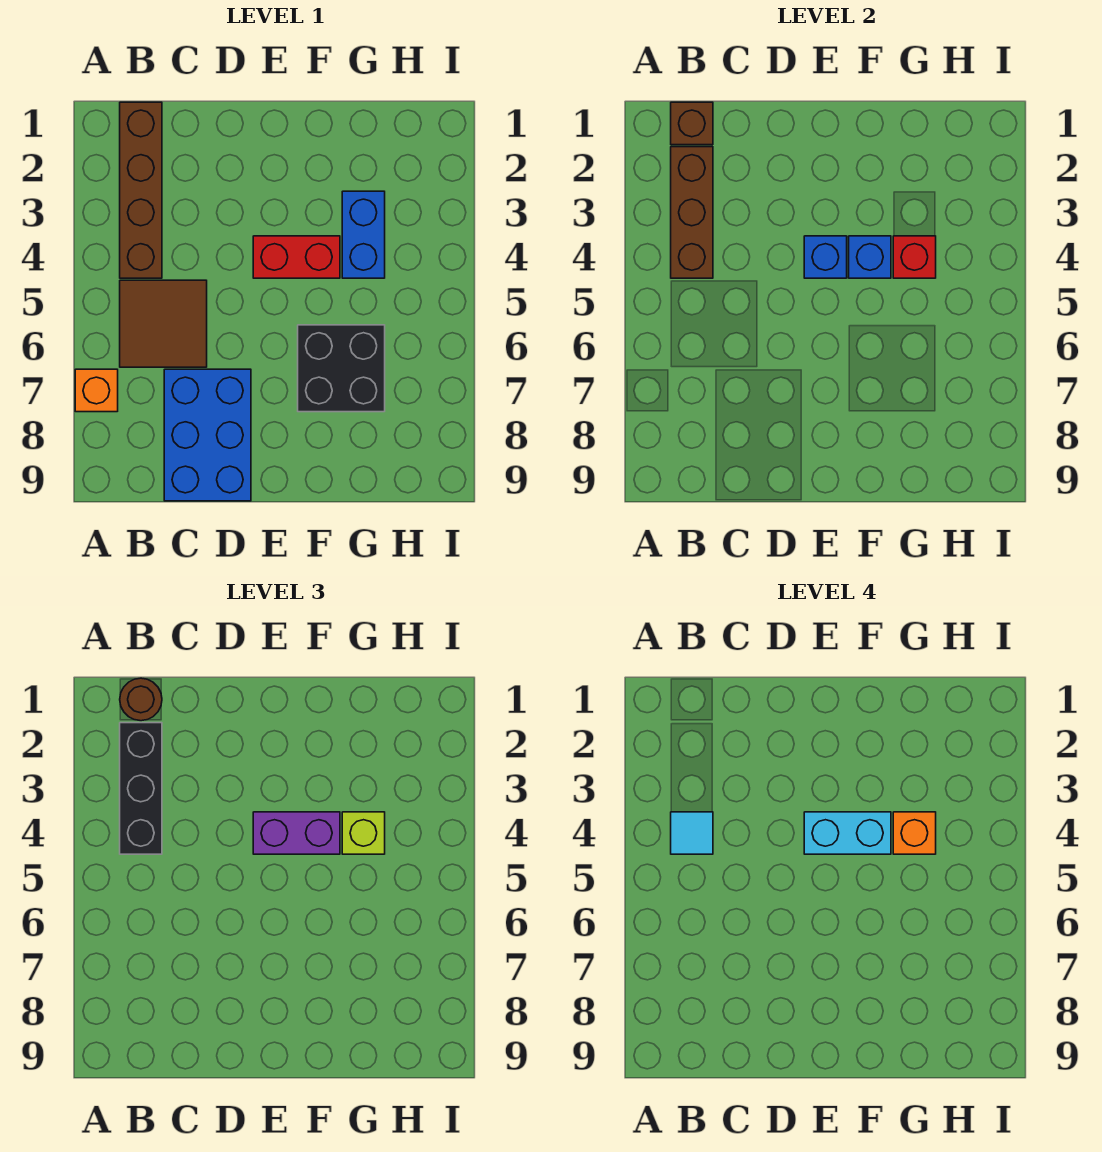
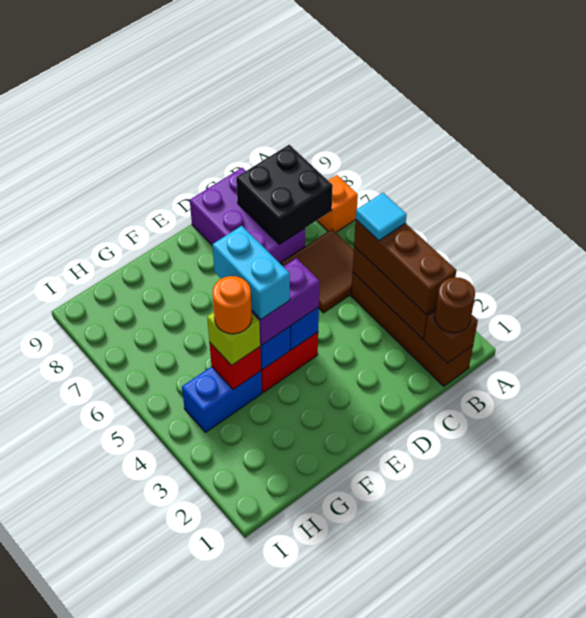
black brick B2:B4 level 3 -> brown brick B2:B4 level 3
blue brick C7:D9 level 1 -> purple brick C7:D9 level 1
cyan brick E4:F4 level 4 -> cyan brick F4:F5 level 4
black brick F6:G7 level 1 -> black brick B7:C8 level 2
blue brick G3:G4 level 1 -> blue brick G4:H4 level 1
orange brick G4 level 4 -> orange round brick G4 level 4

